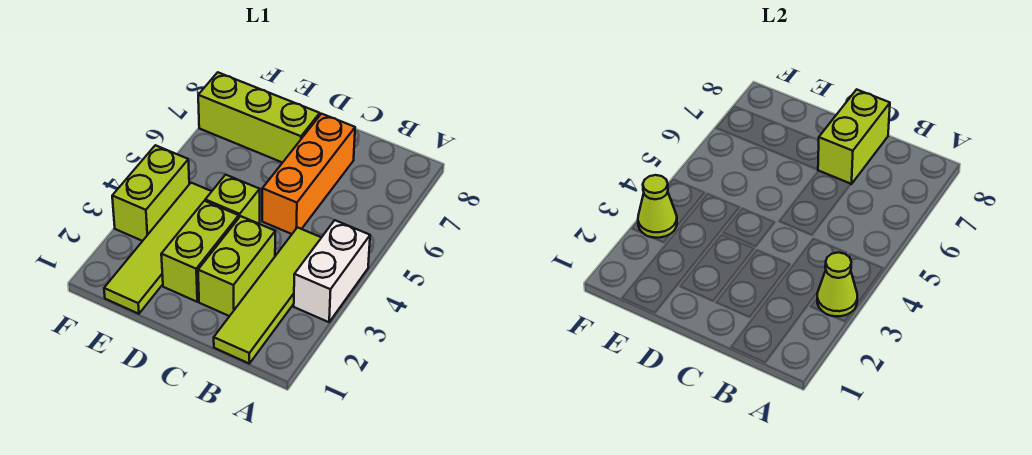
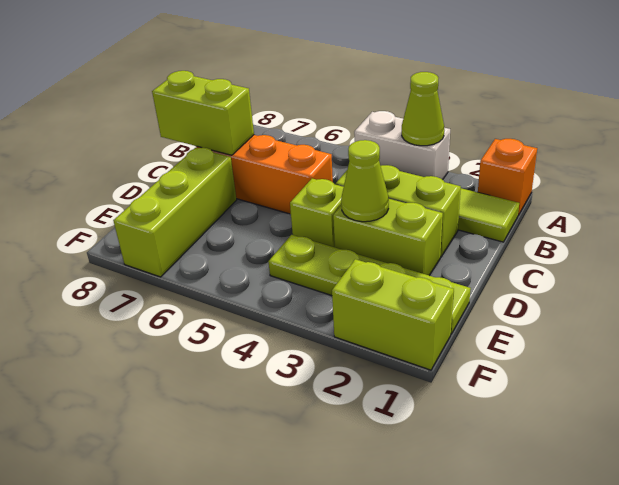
none -> orange brick A1 level 1
lime tile E1:E4 level 1 -> lime plate E1:E4 level 1
lime brick F3:F4 level 1 -> lime brick F1:F2 level 1
lime cone F3 level 2 -> lime cone D3 level 2

